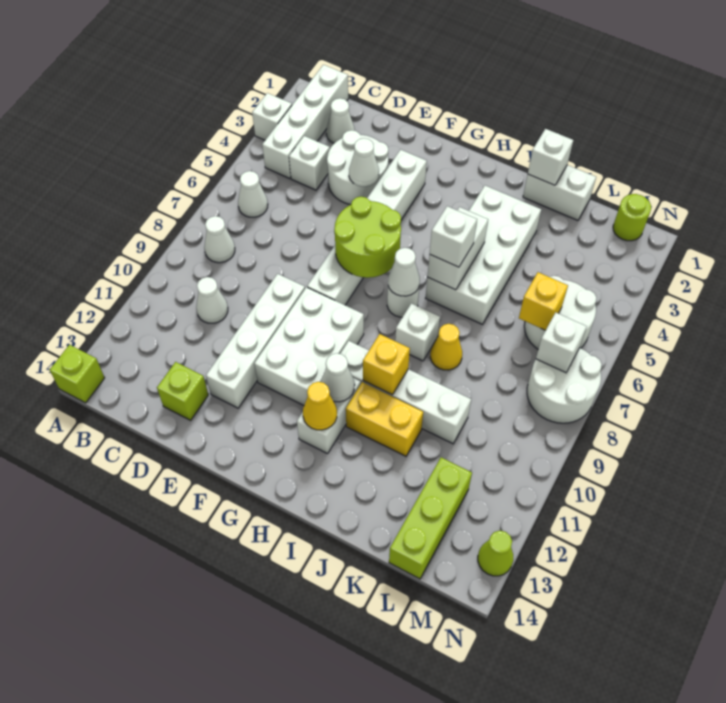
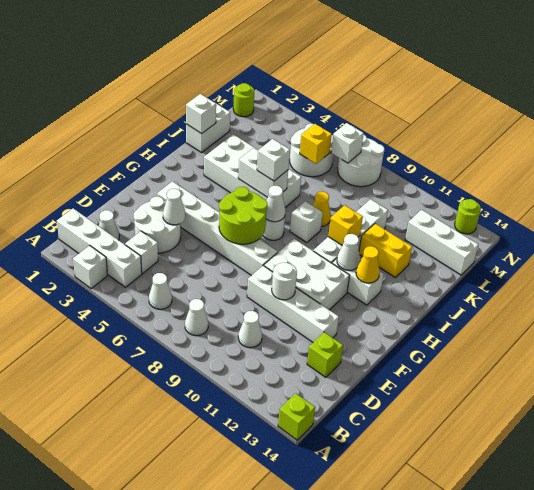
none -> white round brick E10 level 2
yellow brick I11:J11 level 1 -> yellow brick J11:J12 level 1
lime brick L12:L14 level 1 -> white brick L12:L14 level 1
lime cone N13 level 1 -> lime round brick N13 level 1

